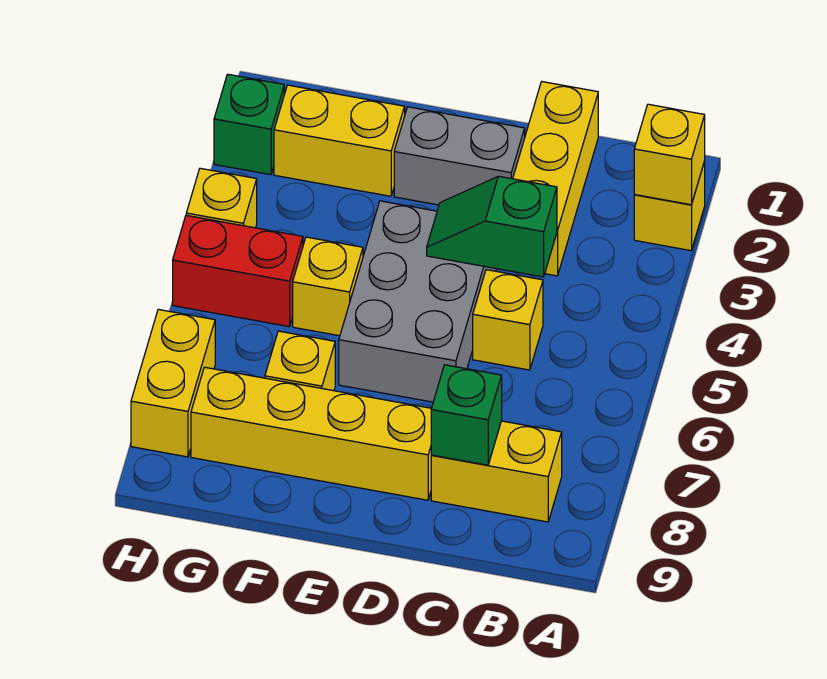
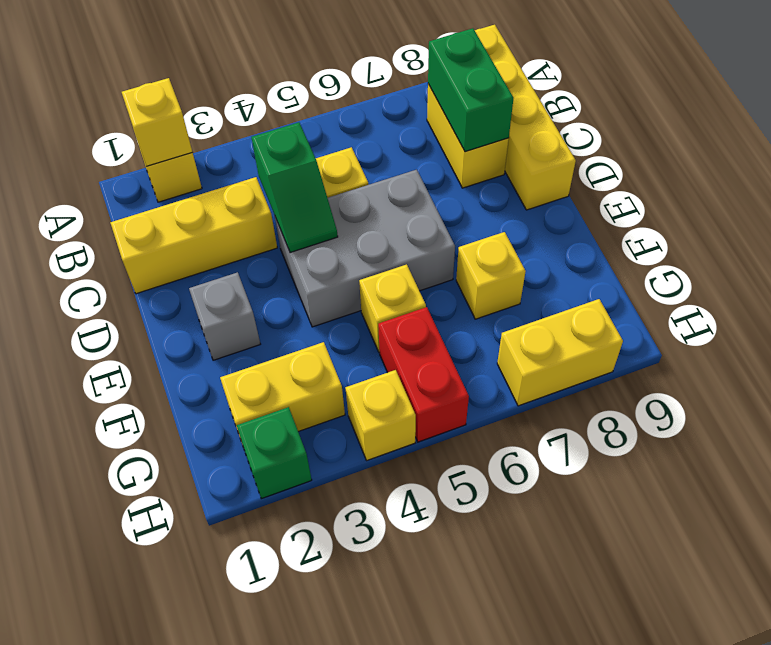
green brick C8 level 2 -> green brick B8:C8 level 2
grey brick D2:E2 level 1 -> grey brick E2 level 1
yellow brick D8:G8 level 1 -> yellow brick A9:D9 level 1
yellow brick F2:G2 level 1 -> yellow brick G2:G3 level 1

